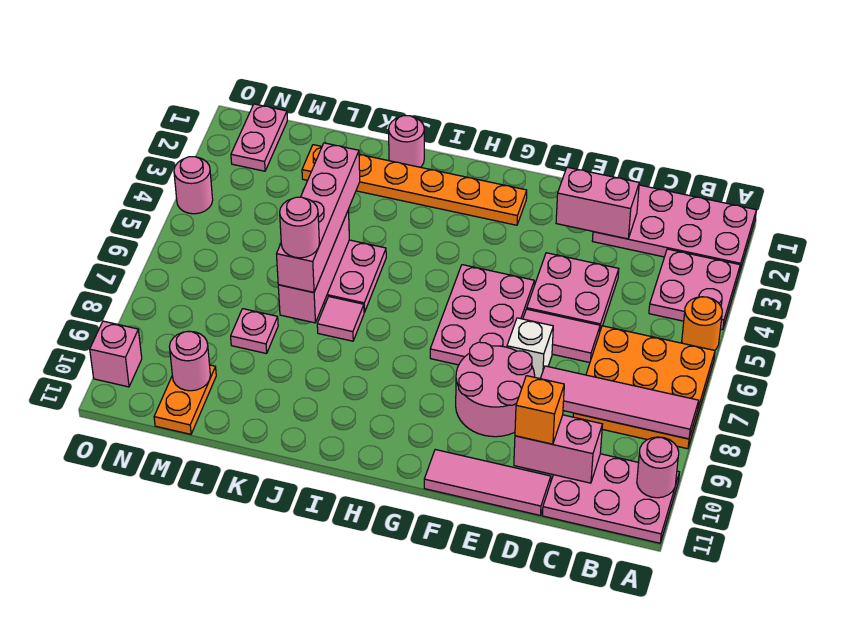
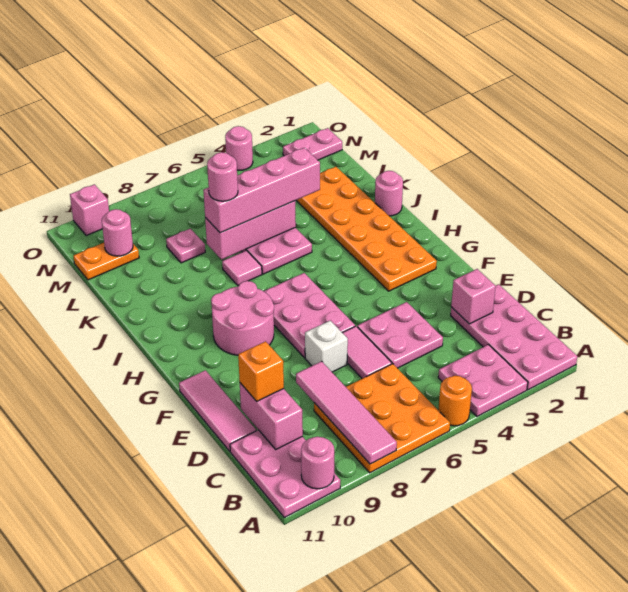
pink brick D2:E2 level 2 -> pink brick D2 level 2
pink round brick E8:F9 level 1 -> pink round brick G8:H9 level 1
pink plate F5:G7 level 1 -> pink plate F6:H7 level 1
orange plate G2:L2 level 1 -> orange plate G2:L3 level 1

